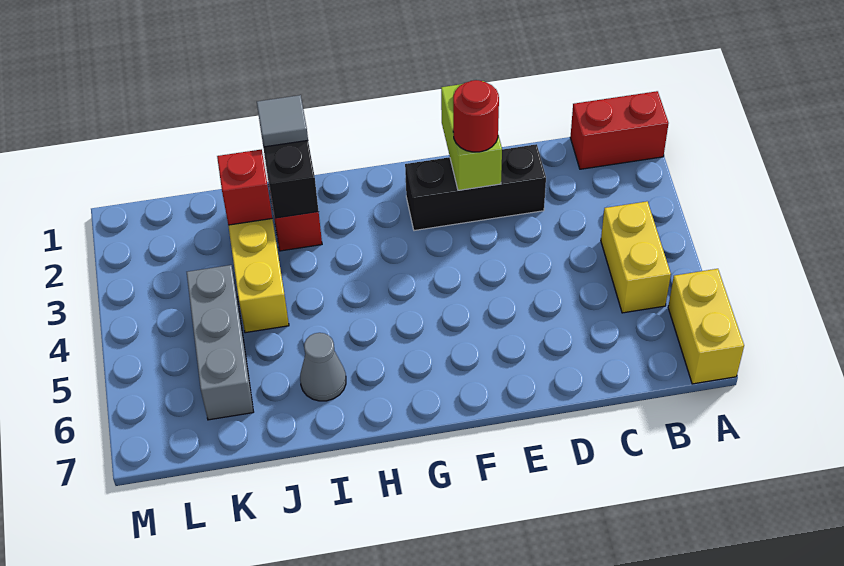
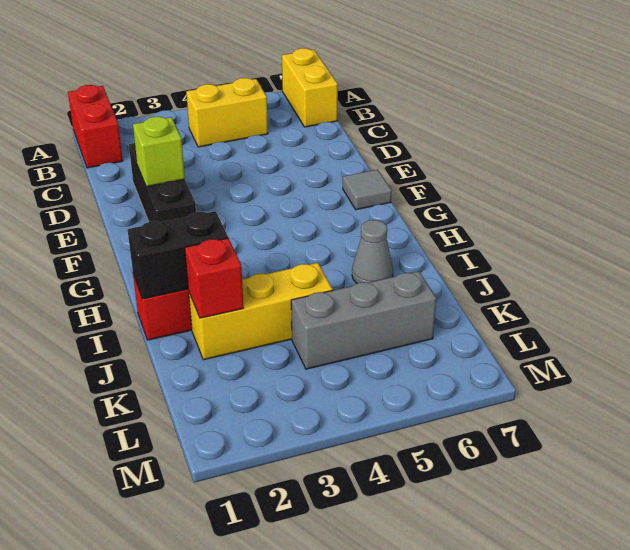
yellow brick A6:A7 level 1 -> yellow brick A7:B7 level 1
lime brick E1:E2 level 2 -> lime brick E2 level 2
red round brick E2 level 3 -> none
grey tile I1 level 3 -> grey tile F7 level 1

